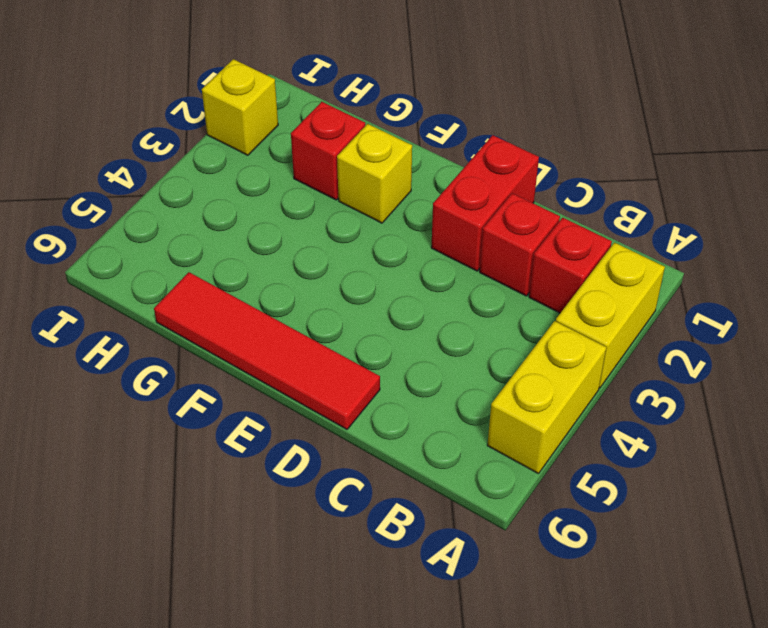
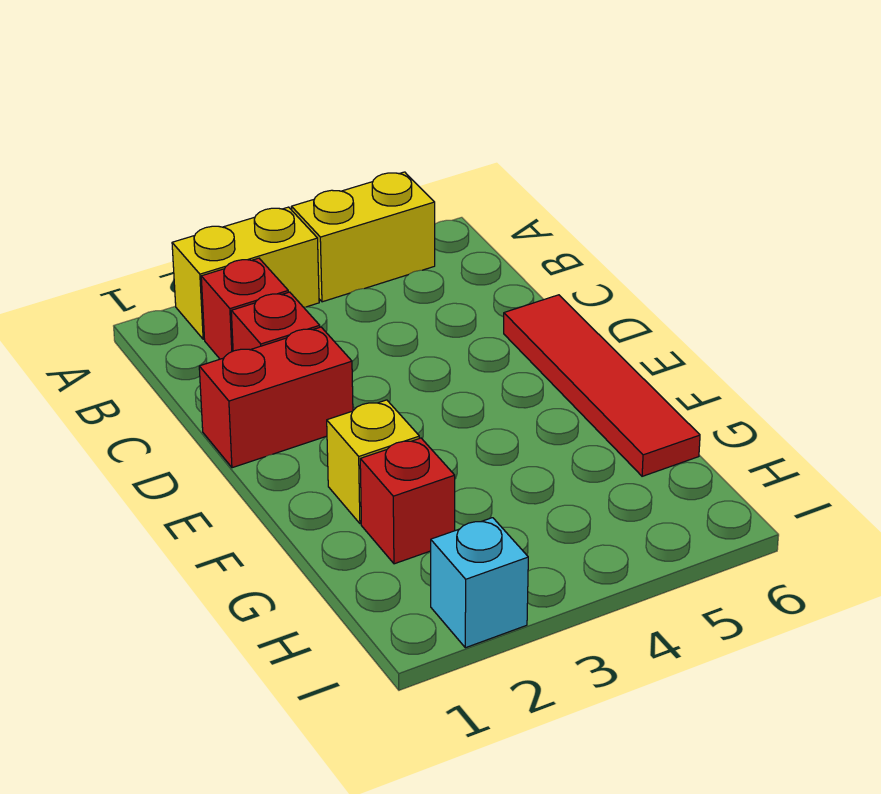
yellow brick I2 level 1 -> cyan brick I2 level 1

